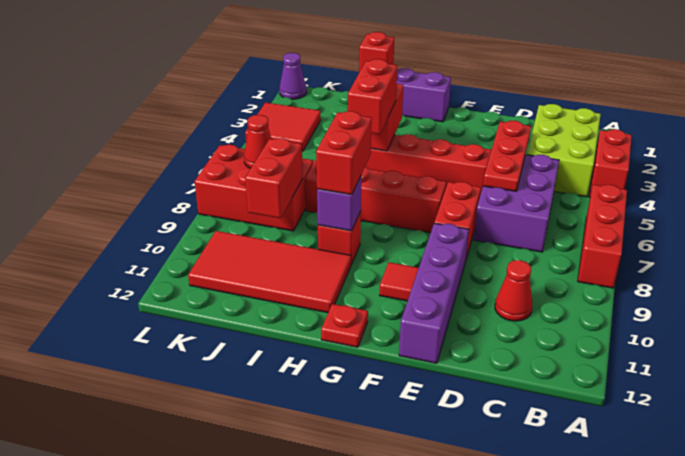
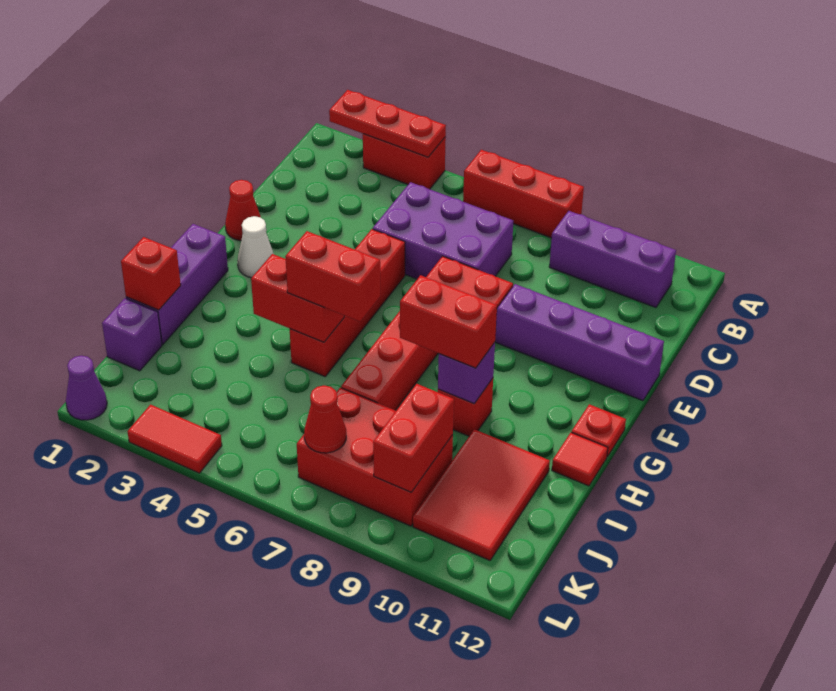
lime brick B2:C4 level 1 -> none
none -> purple brick B9:B11 level 1
red cone C10 level 1 -> red cone E1 level 1
red plate D4:D6 level 2 -> red plate A2:A4 level 2
none -> white cone F2 level 1
red tile F10 level 1 -> red tile H12 level 1
red tile H10:K11 level 1 -> red tile I10:K11 level 1
none -> purple brick J1 level 1
red brick J7:L8 level 1 -> red brick J7:K9 level 1
red brick J8:J9 level 2 -> red brick J9:K9 level 2
red tile K3:L4 level 1 -> red tile L3:L4 level 1

